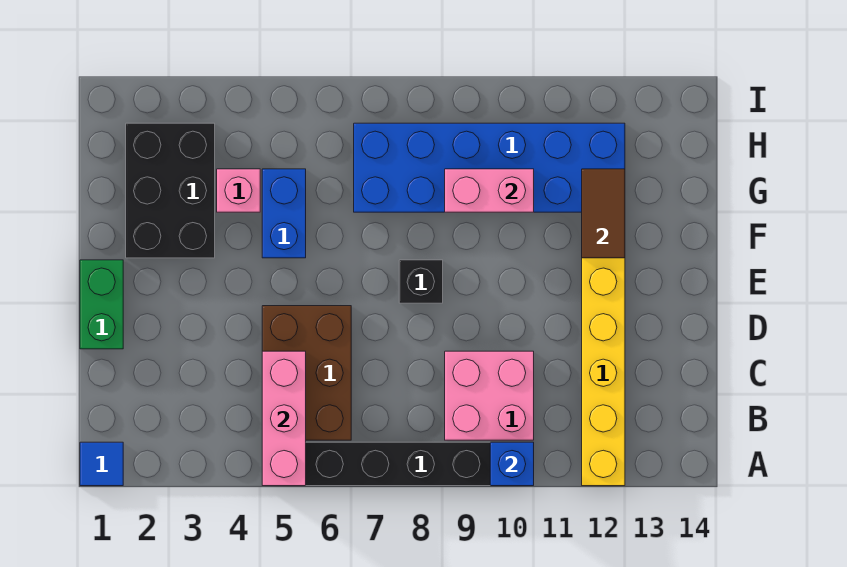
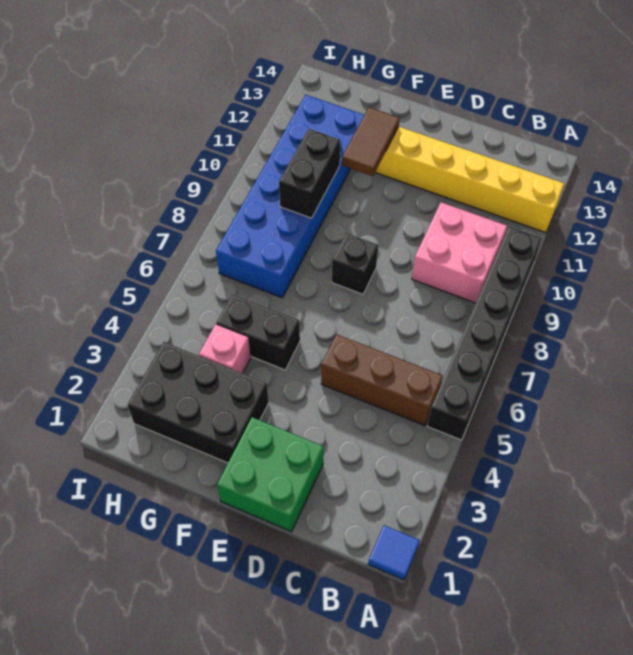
pink brick A5:C5 level 2 -> none
blue brick A10 level 2 -> none
brown brick B5:D6 level 1 -> brown brick B5:D5 level 1
green brick D1:E1 level 1 -> green brick D1:E2 level 1
blue brick F5:G5 level 1 -> black brick F5:G5 level 1
brown tile F12:G12 level 2 -> brown tile F11:F12 level 2
pink brick G9:G10 level 2 -> black brick G9:G10 level 2

